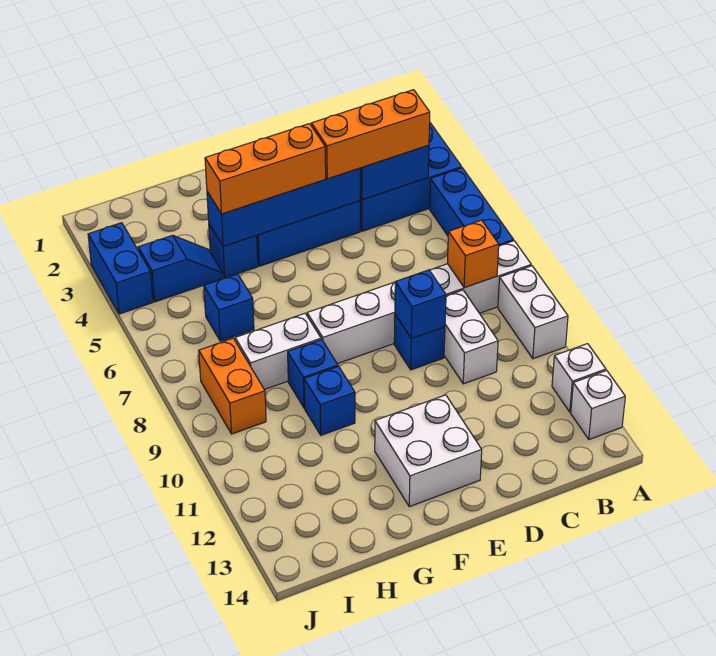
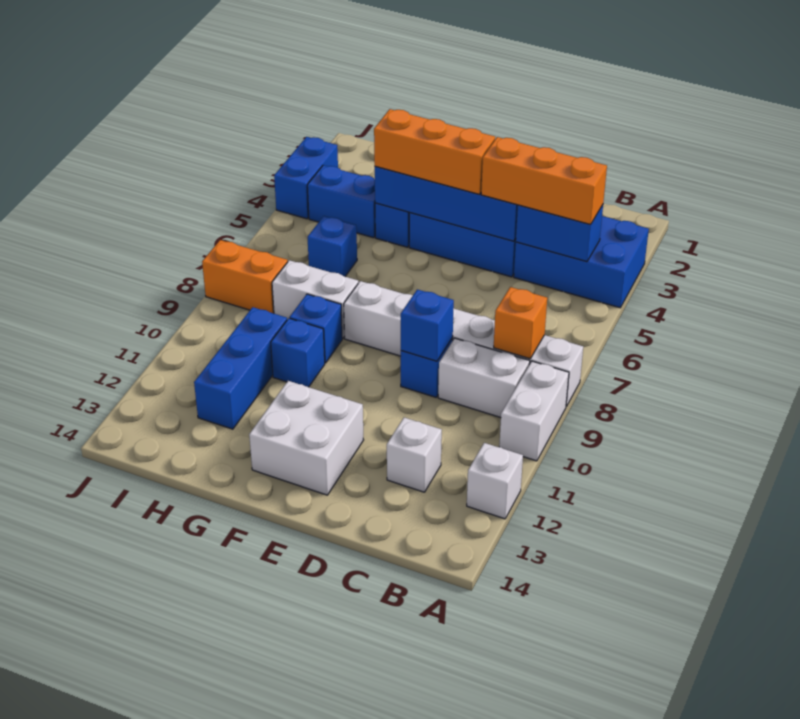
blue brick A5:A7 level 1 -> blue brick H10:H12 level 1
white brick A13 level 1 -> white brick C12 level 1
white brick C9:C10 level 1 -> white brick B9:C9 level 1
blue slope H4:I4 level 1 top I -> blue brick H4:I4 level 1
orange brick I8:I9 level 1 -> orange brick I8:J8 level 1

